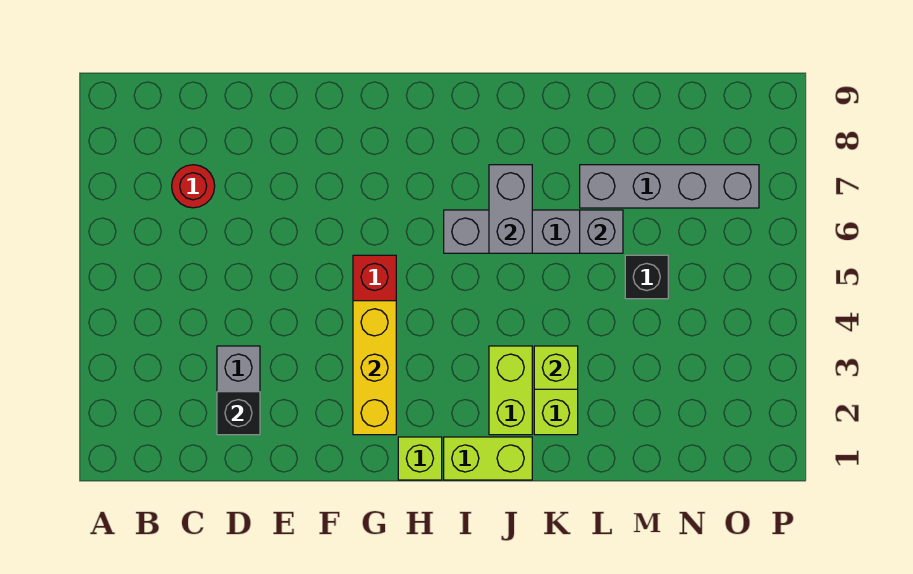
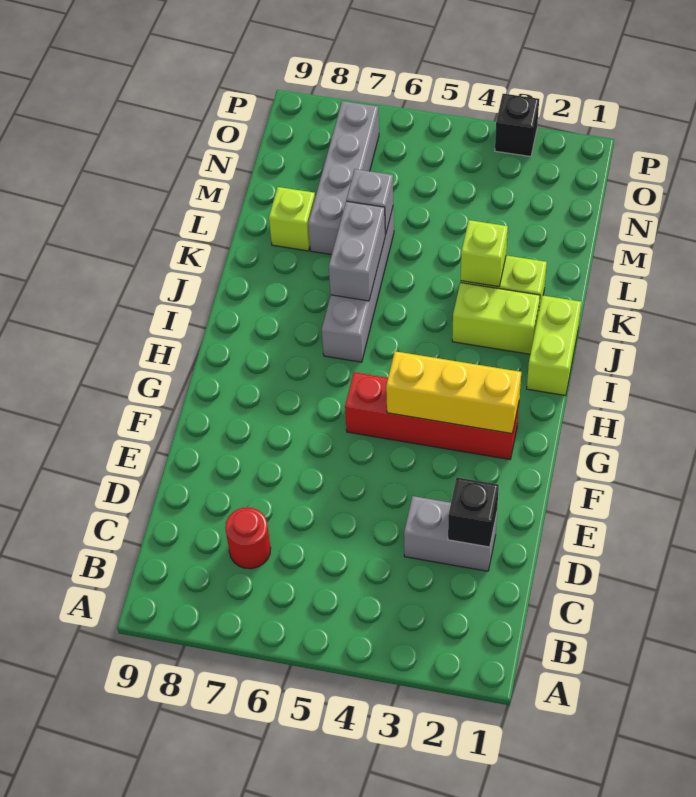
lime brick H1 level 1 -> lime brick L8 level 1
grey brick J6:J7 level 2 -> grey brick J6:K6 level 2
black brick M5 level 1 -> black brick P3 level 1

